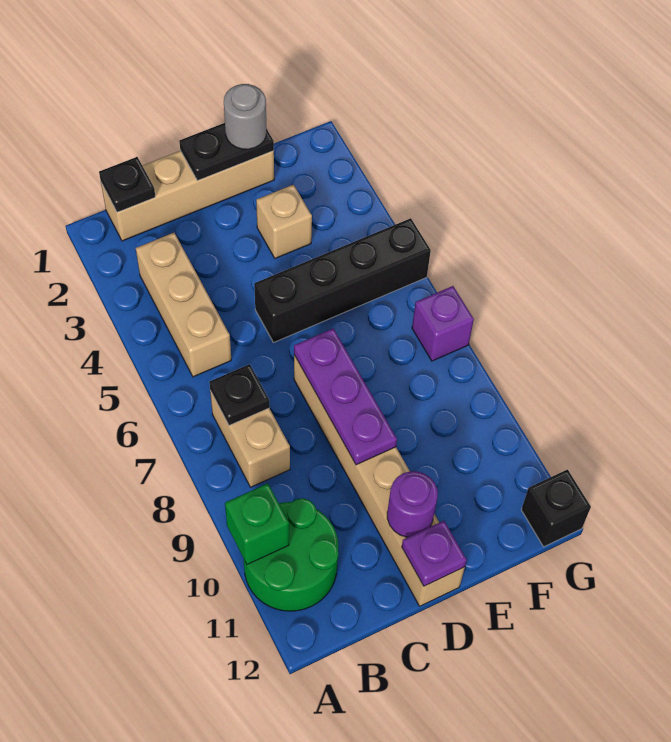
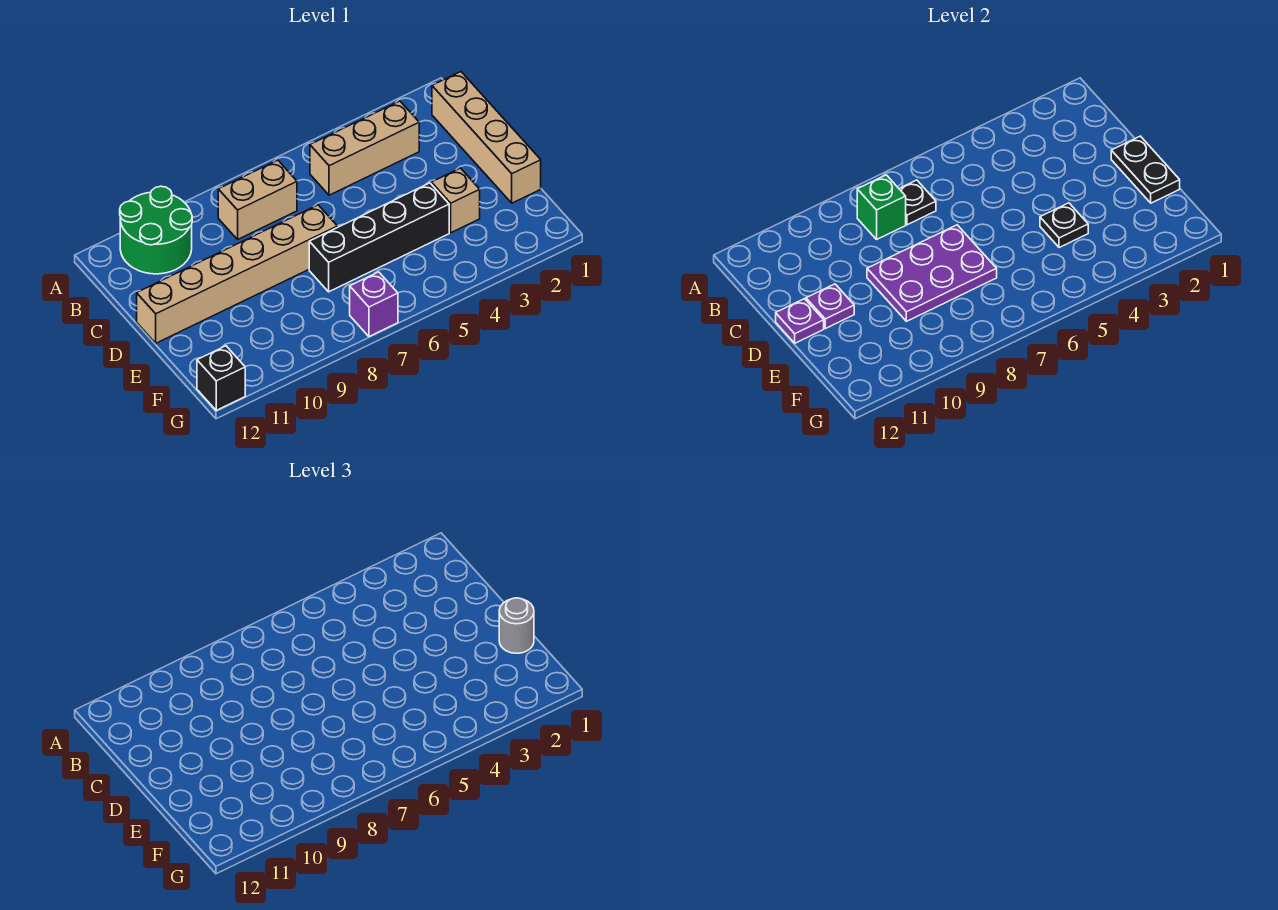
green brick A10 level 2 -> green brick B8 level 2
black plate B1 level 2 -> black plate E4 level 2
black brick D5:G5 level 1 -> black brick E4:E7 level 1
purple plate D7:D9 level 2 -> purple plate D7:E9 level 2
purple round brick D11 level 2 -> purple plate D11 level 2

